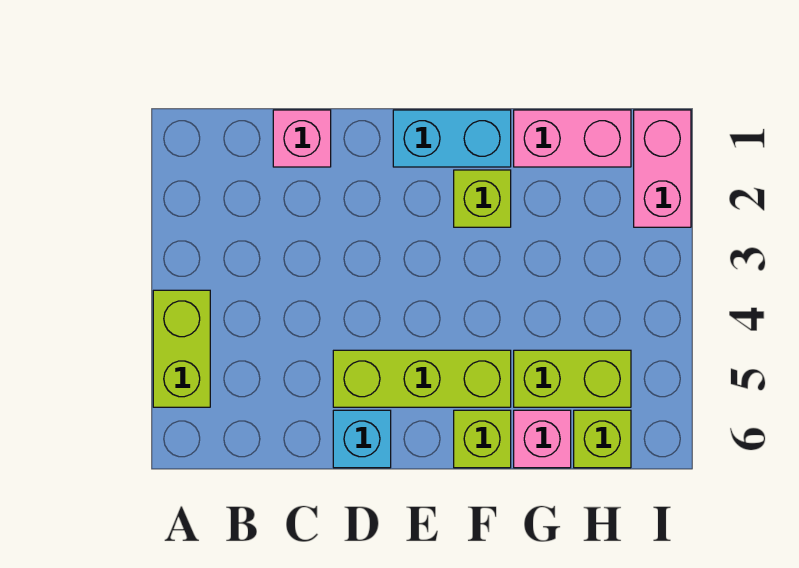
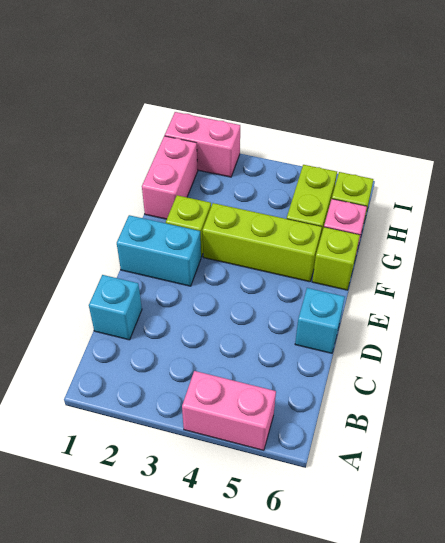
lime brick A4:A5 level 1 -> pink brick A4:A5 level 1
pink brick C1 level 1 -> cyan brick C1 level 1
lime brick D5:F5 level 1 -> lime brick F3:F5 level 1
cyan brick E1:F1 level 1 -> cyan brick E1:E2 level 1

